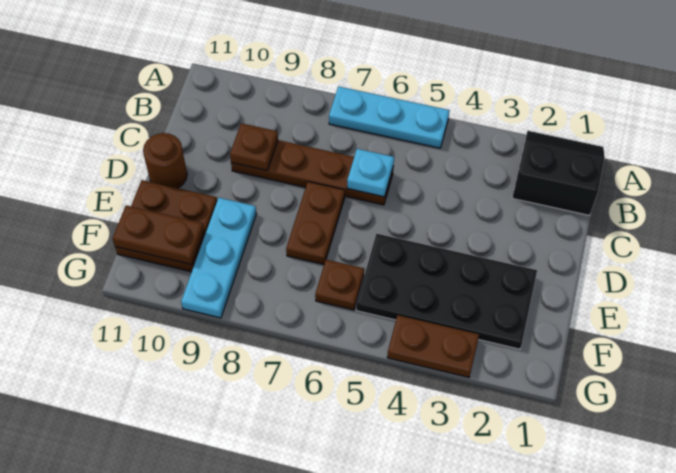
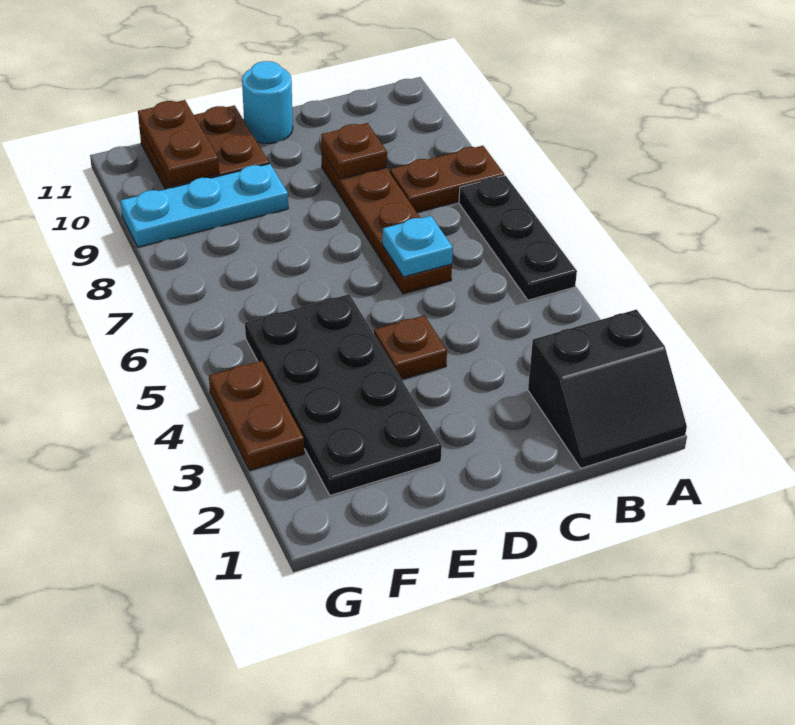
black slope A1:B2 level 1 top B -> black slope A1:B2 level 1 top 2
cyan plate A5:A7 level 1 -> black plate A5:A7 level 1
brown plate D7:E7 level 1 -> brown plate A8:B8 level 1
brown round brick D11 level 1 -> cyan round brick D11 level 1
brown plate F6 level 1 -> brown plate D4 level 1

